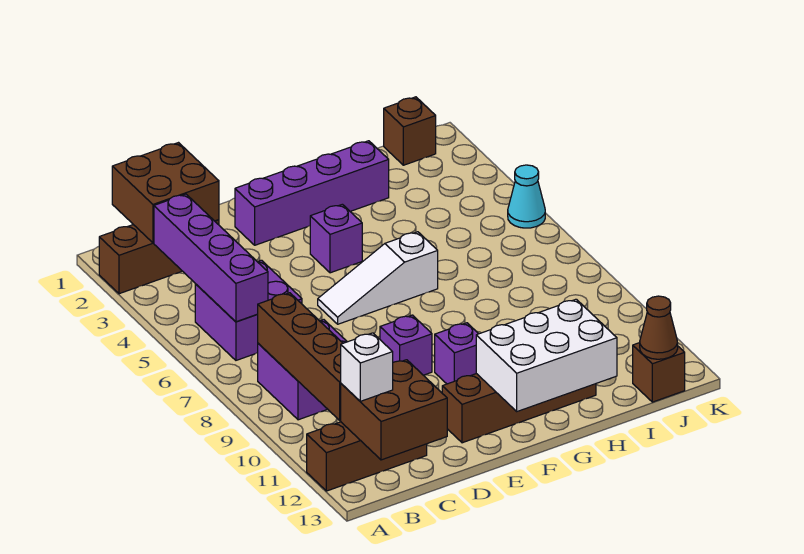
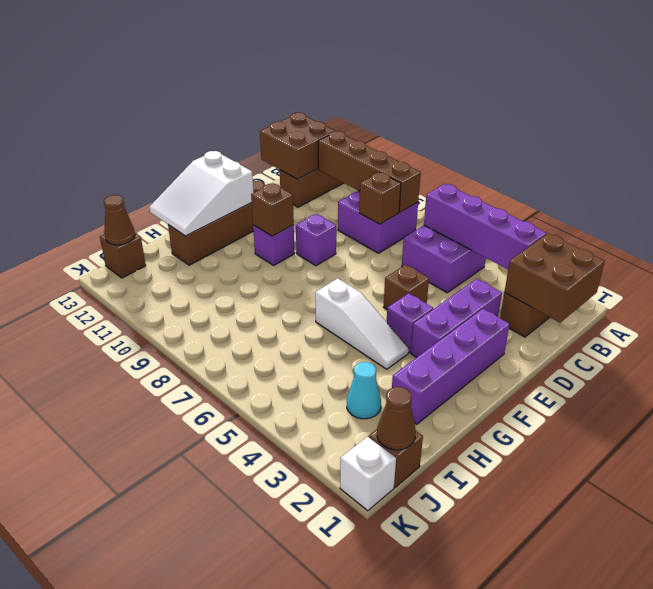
white brick B12 level 3 -> white brick K1 level 1
none -> brown brick C8 level 2
none -> purple brick D3:F3 level 1
none -> brown brick E5 level 1
white slope E6:G6 level 1 top G -> white slope G4:G6 level 1 top 6
none -> brown brick F10 level 2
white brick F12:H13 level 2 -> white slope F12:H13 level 2 top F
none -> brown cone J1 level 2
cyan cone K5 level 1 -> cyan cone I3 level 1

